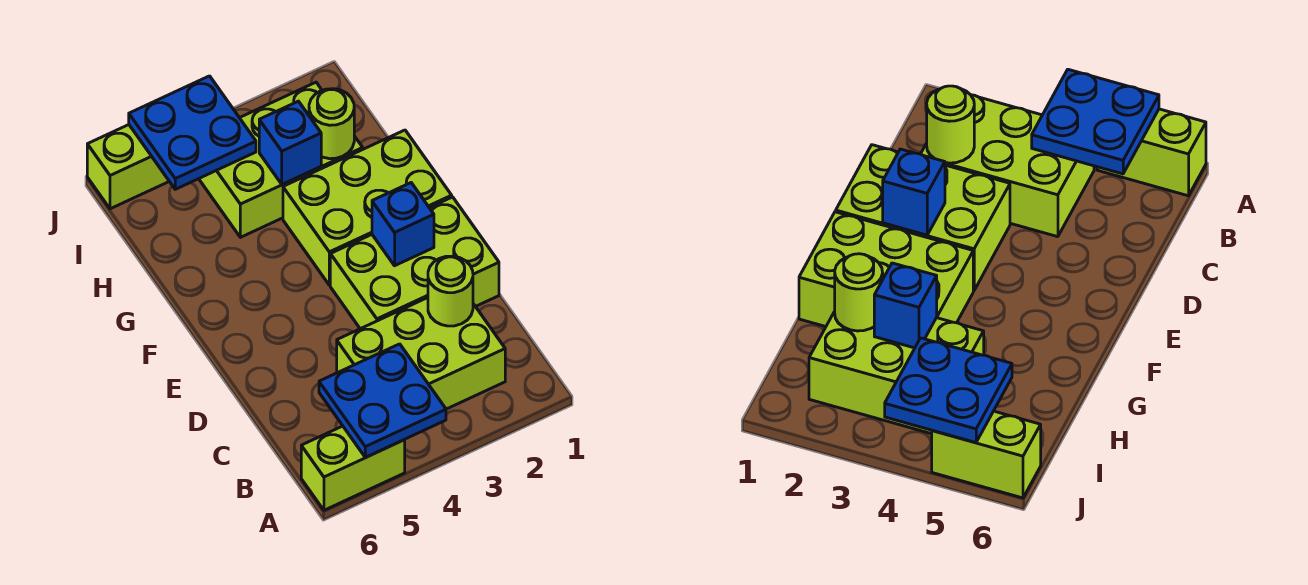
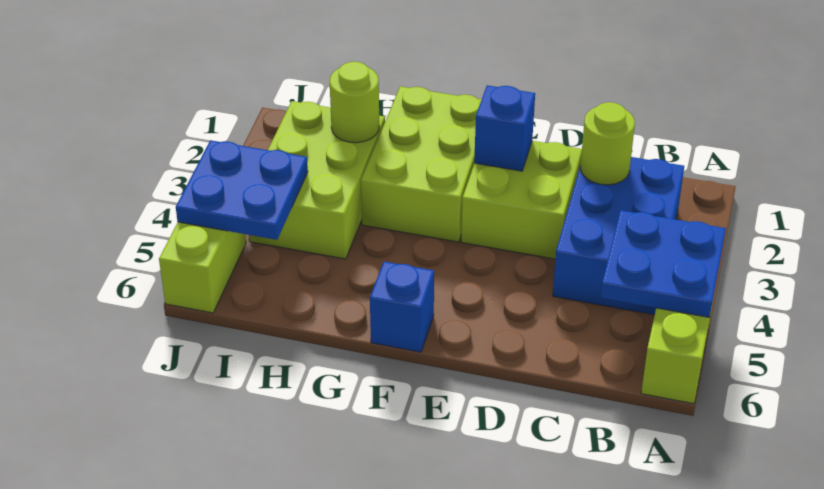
lime brick B2:C4 level 1 -> blue brick B2:C4 level 1
lime brick D1:E3 level 1 -> lime brick D2:E3 level 1
blue brick H3 level 2 -> blue brick F6 level 1

